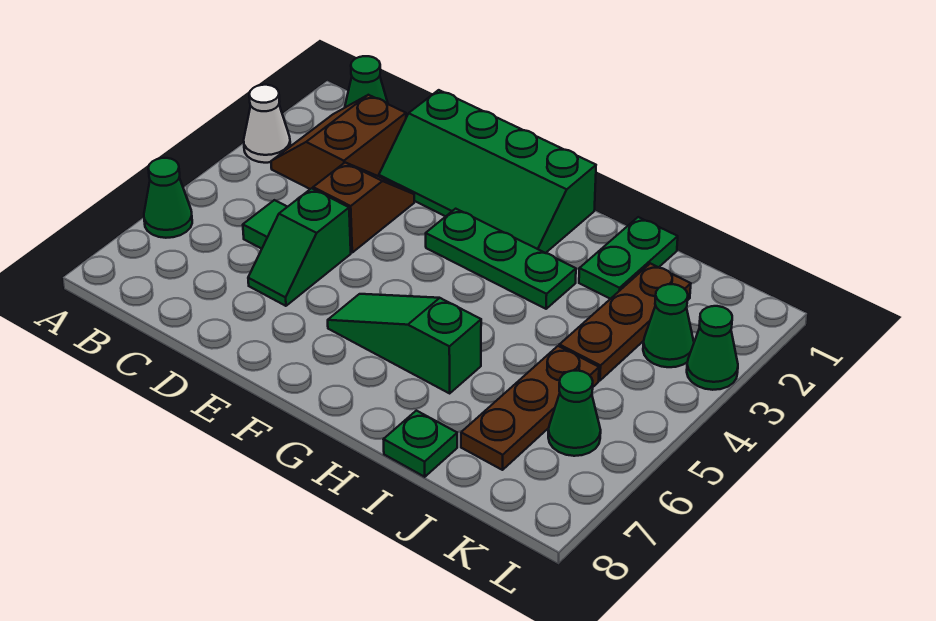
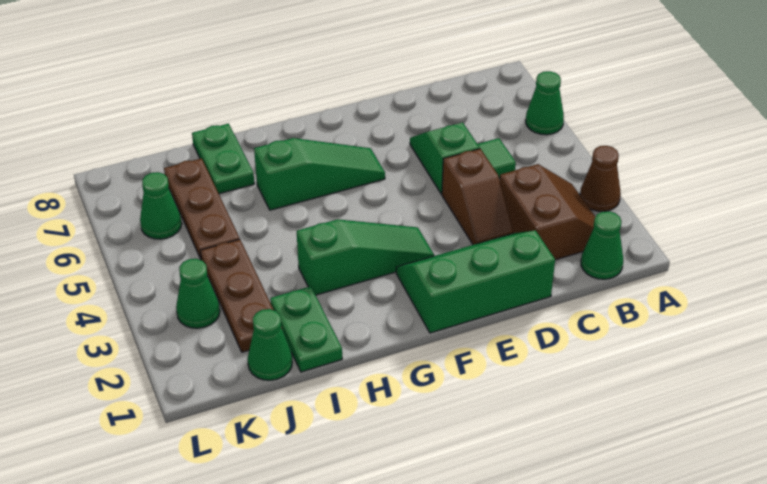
white cone A3 level 1 -> brown cone A3 level 1
green slope D1:G2 level 1 top 1 -> green slope D1:F2 level 1 top 1
green plate F3:H3 level 1 -> green slope F3:H3 level 1 top H
green plate I8 level 1 -> green plate I7:I8 level 1
green cone L3 level 1 -> green cone J1 level 1

